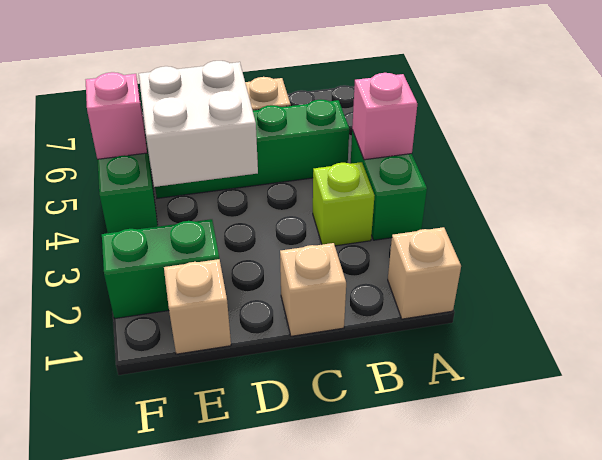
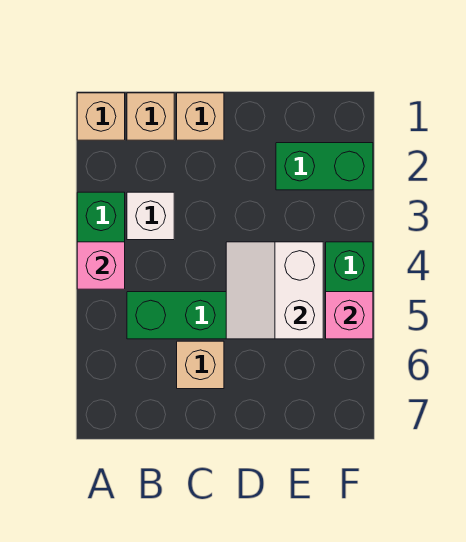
lime brick B3 level 1 -> white brick B3 level 1
white brick D4:E5 level 2 -> white slope D4:E5 level 2 top E
tan brick E1 level 1 -> tan brick B1 level 1

